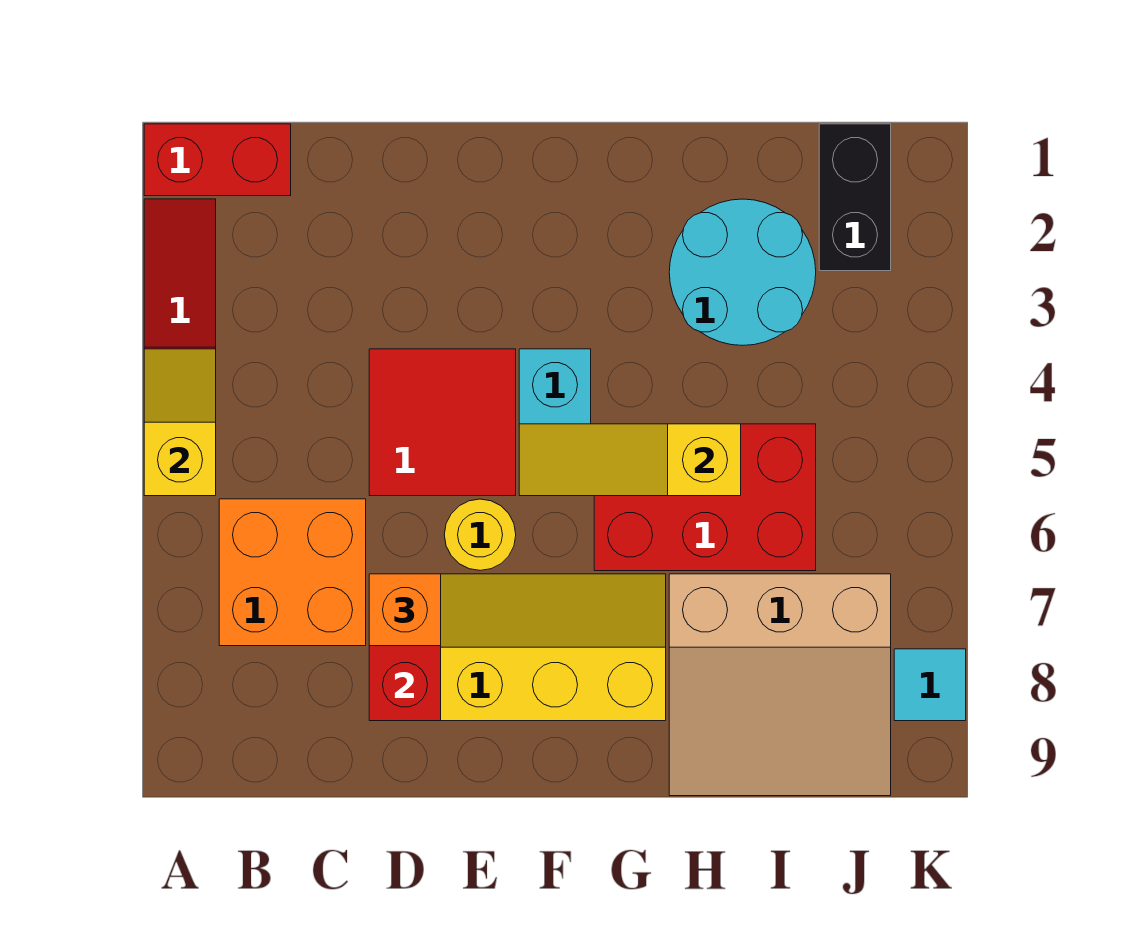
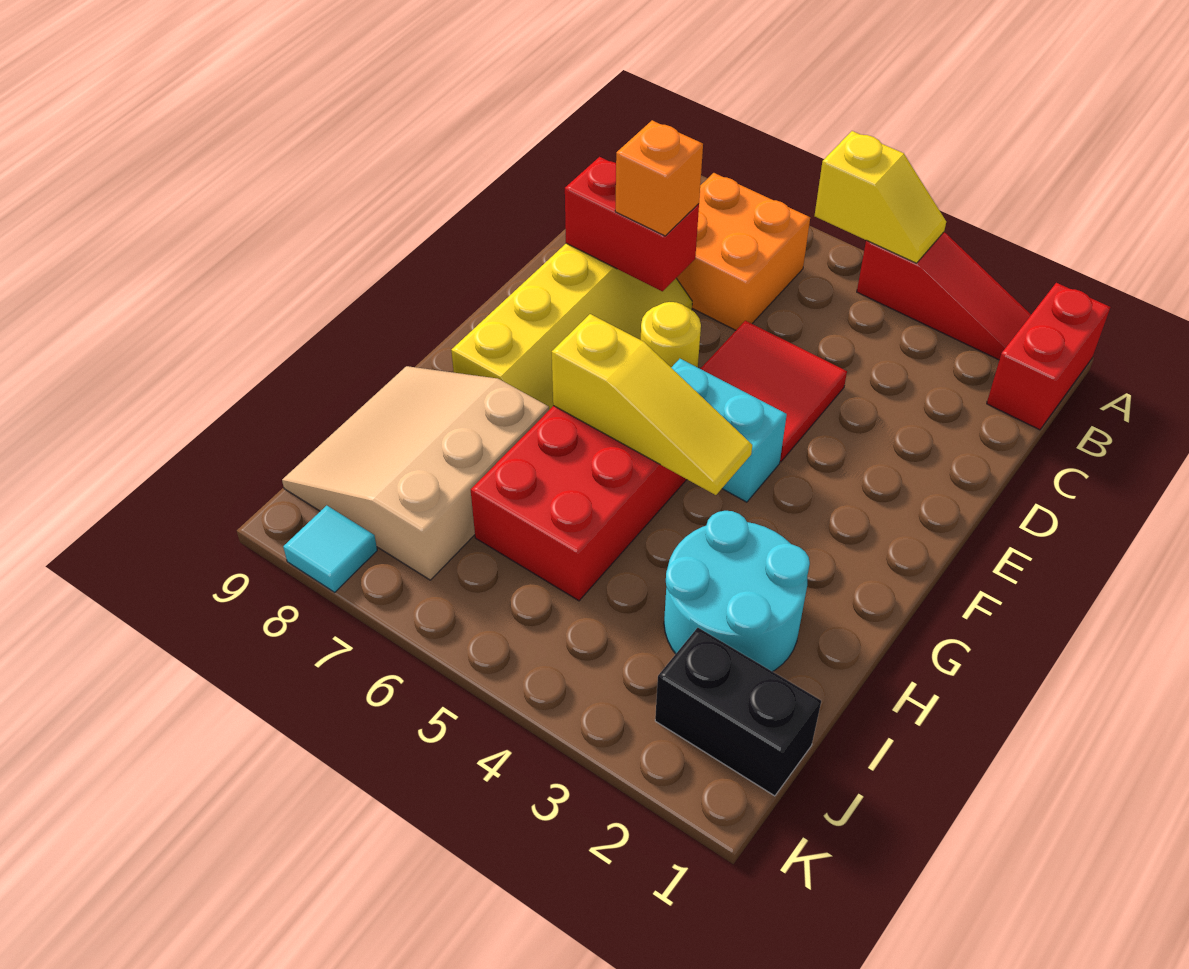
yellow slope F5:H5 level 2 top H -> yellow slope G4:G6 level 2 top 6

